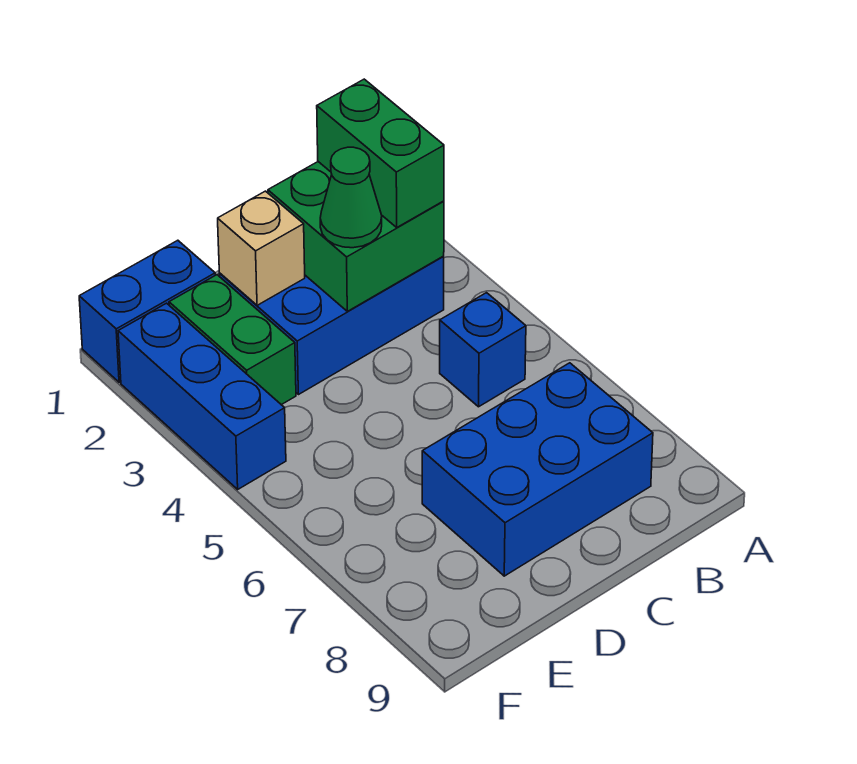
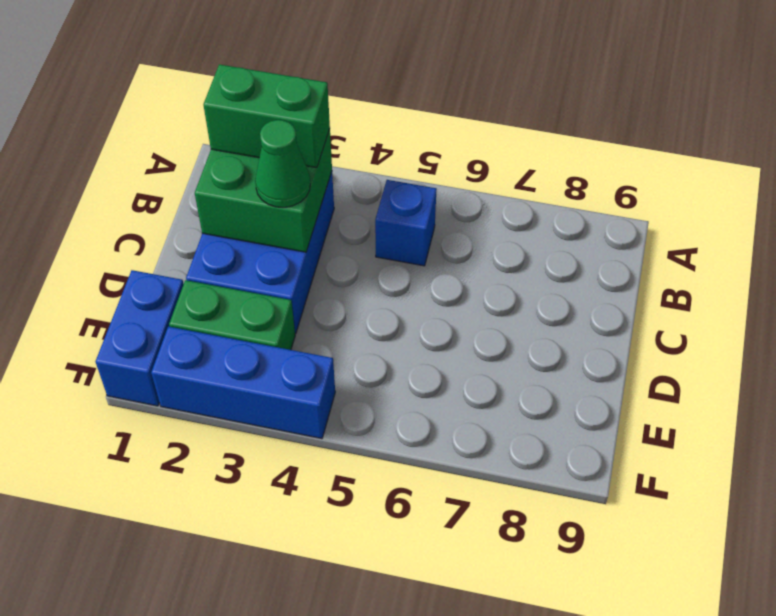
blue brick B7:D8 level 1 -> none
tan brick D2 level 2 -> none

